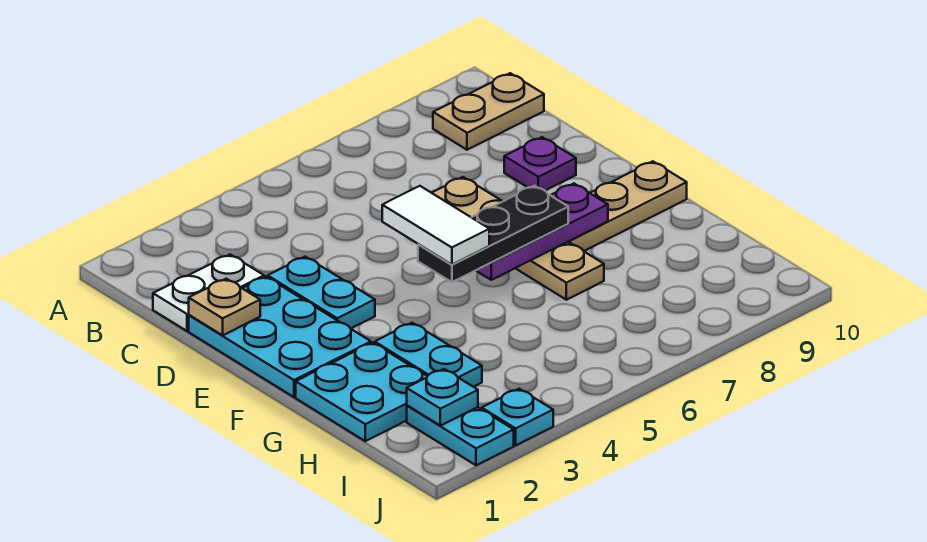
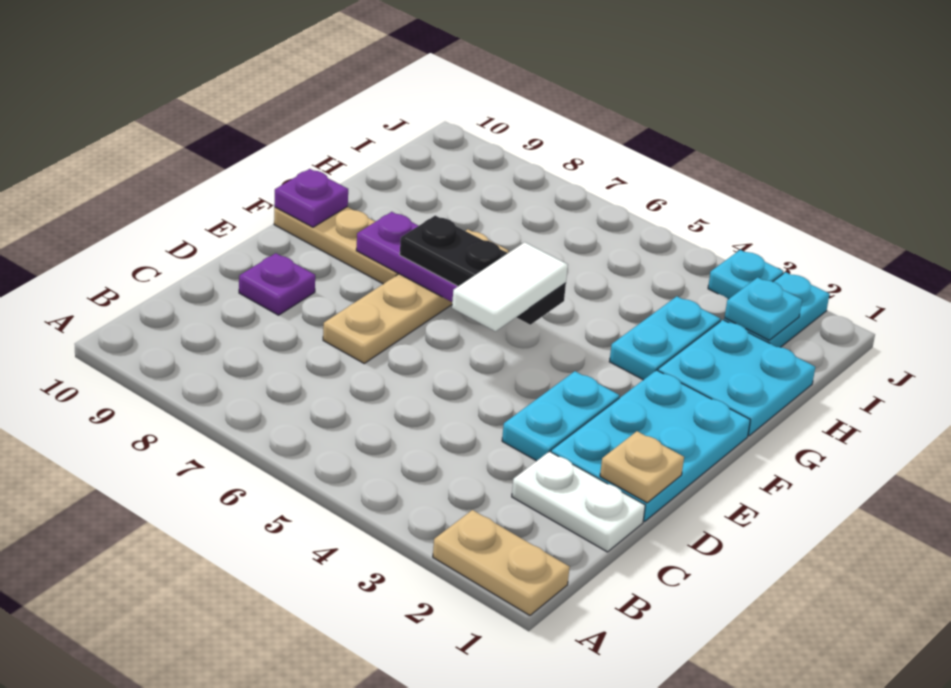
tan plate B9:B10 level 1 -> tan plate A1:A2 level 1
none -> purple plate F10 level 2

